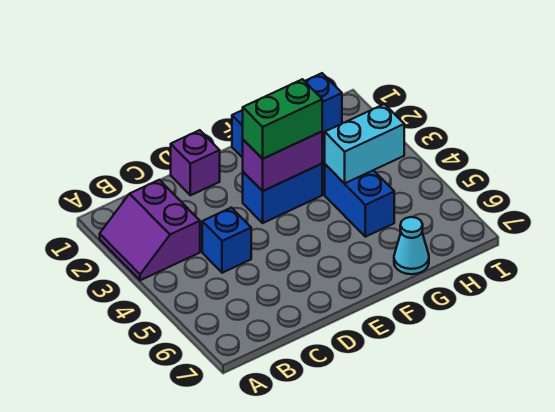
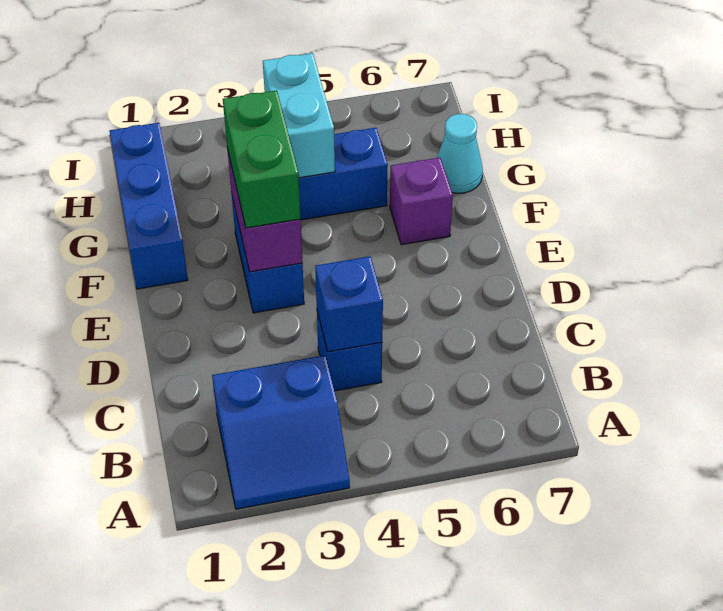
purple slope A2:B3 level 1 top B -> blue slope A2:B3 level 1 top B
none -> blue brick C4 level 2
purple brick D1 level 1 -> purple brick F6 level 1

